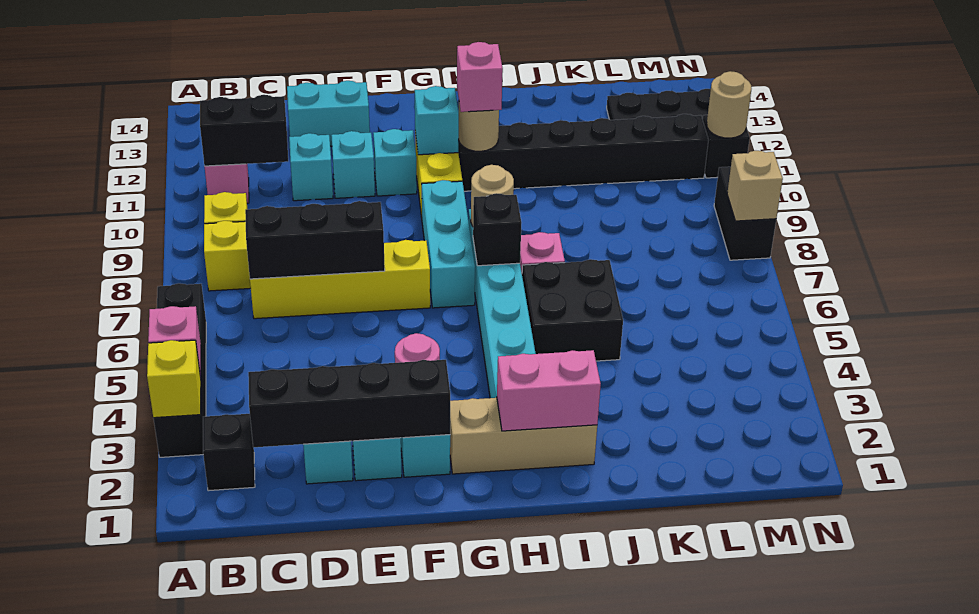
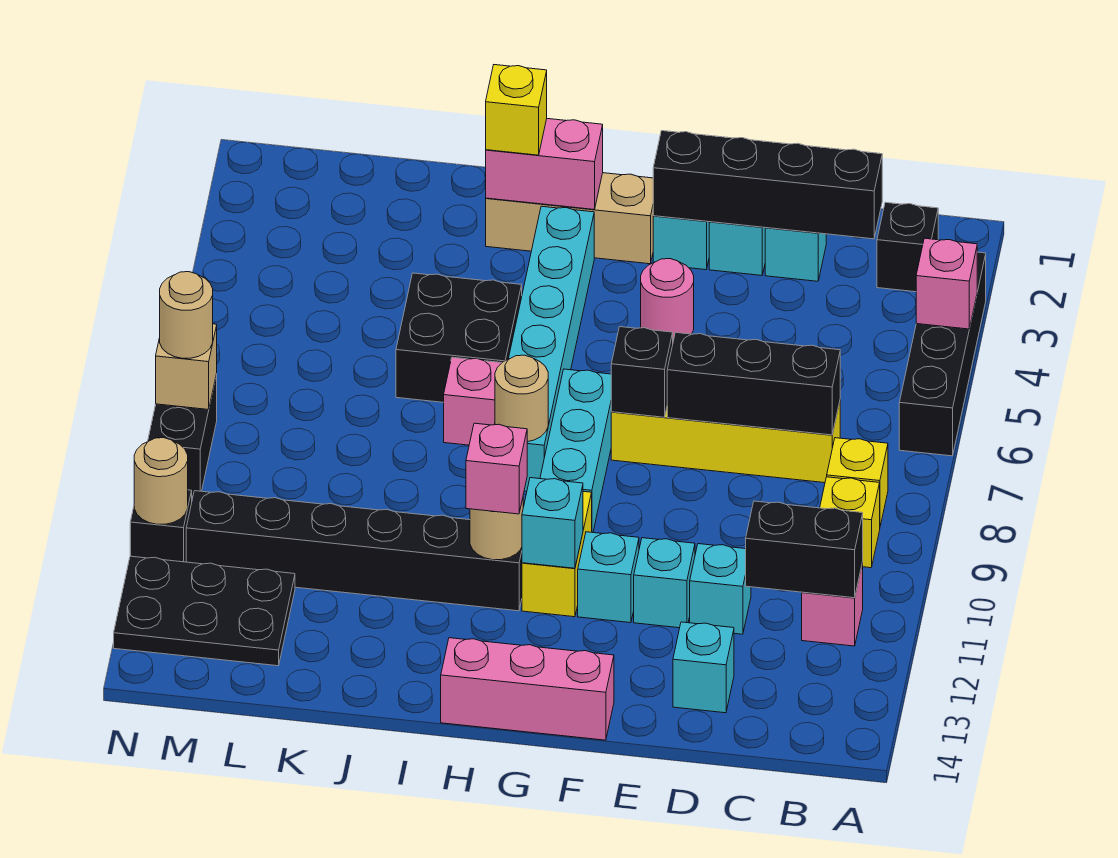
yellow brick A3 level 2 -> yellow brick I2 level 3
cyan brick D13:E13 level 1 -> cyan brick D13 level 1
none -> pink brick F14:H14 level 1
black brick H7 level 2 -> black brick F7 level 2
none -> tan round brick N8 level 3

